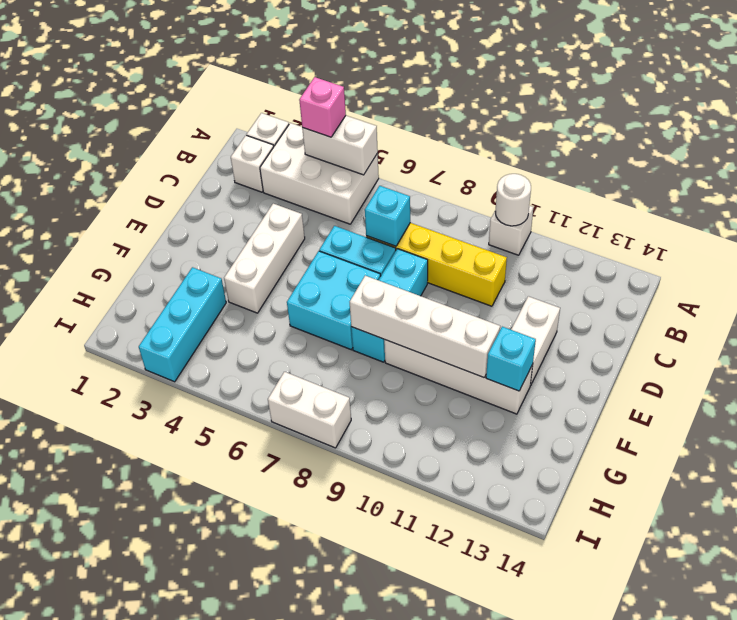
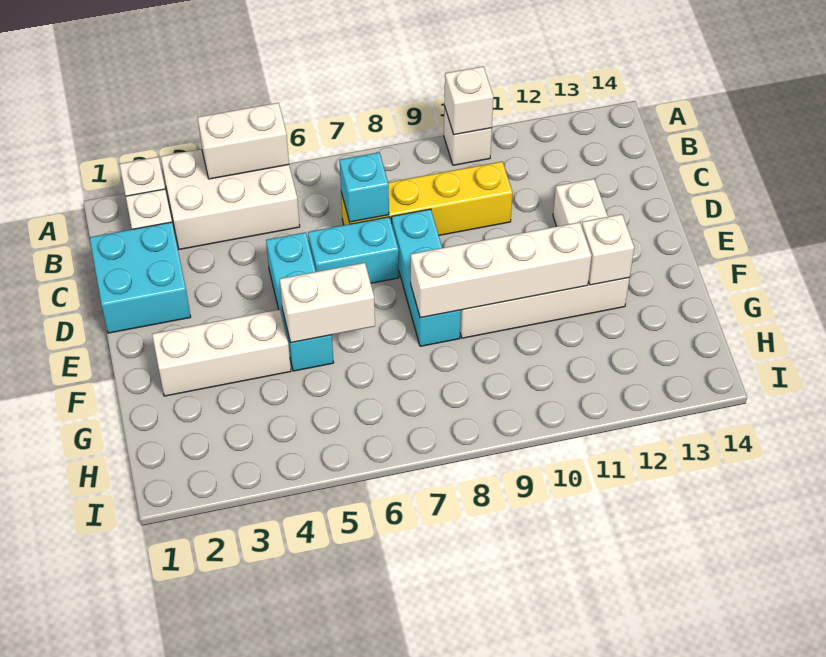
pink brick A4 level 3 -> none
white round brick A10 level 2 -> white brick A10 level 2
white brick D4:F4 level 1 -> white brick F2:F4 level 1
cyan brick E6:F7 level 1 -> cyan brick C1:D2 level 1
cyan brick F12 level 2 -> white brick F12 level 2
cyan brick G3:I3 level 1 -> cyan brick D5:F5 level 1
white brick I7:I8 level 1 -> white brick F5:F6 level 2

